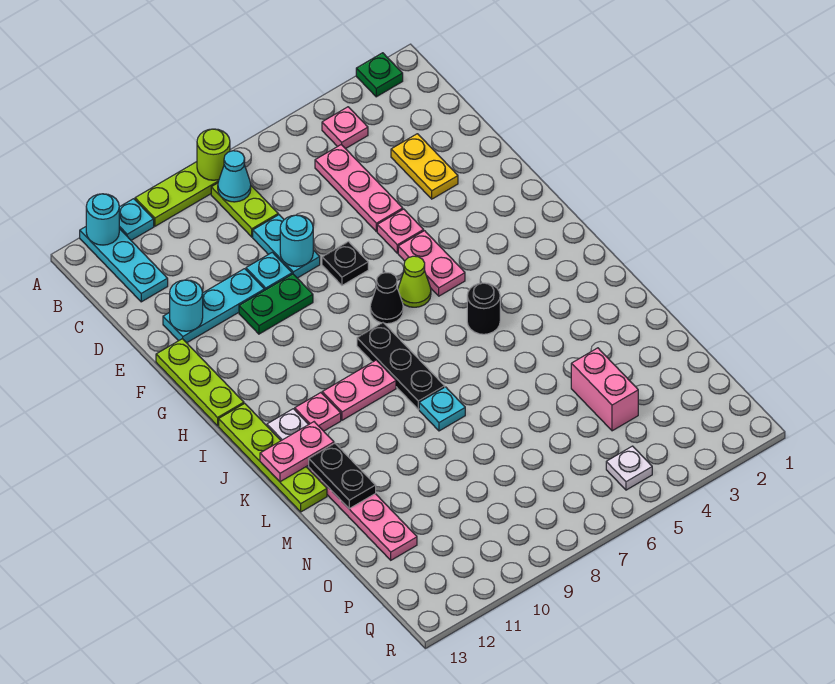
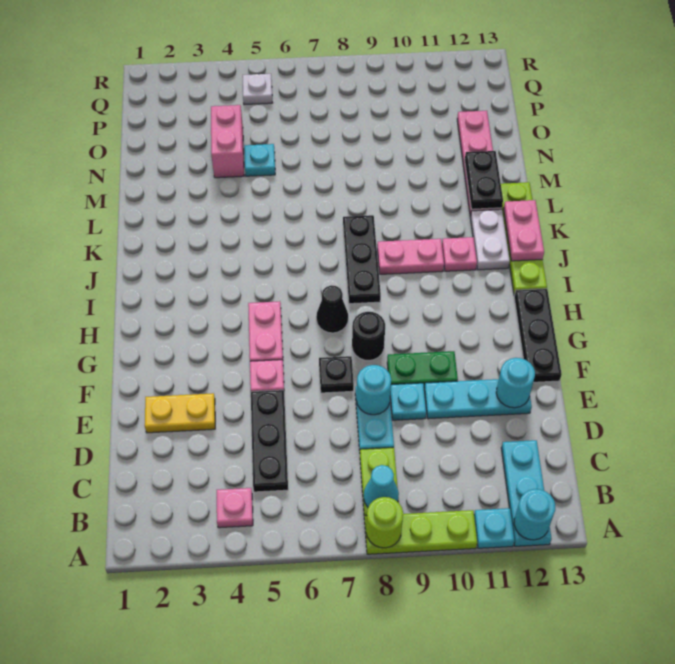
green plate A2 level 1 -> none
pink plate C5:E5 level 1 -> black plate C5:E5 level 1
yellow plate D3:E3 level 1 -> yellow plate E2:E3 level 1
lime plate F13:H13 level 1 -> black plate F13:H13 level 1
lime cone H6 level 1 -> none
black round brick J5 level 1 -> black round brick G8 level 1
pink plate K12:K13 level 2 -> pink plate J13:K13 level 2
cyan plate L8 level 1 -> cyan plate N5 level 1

